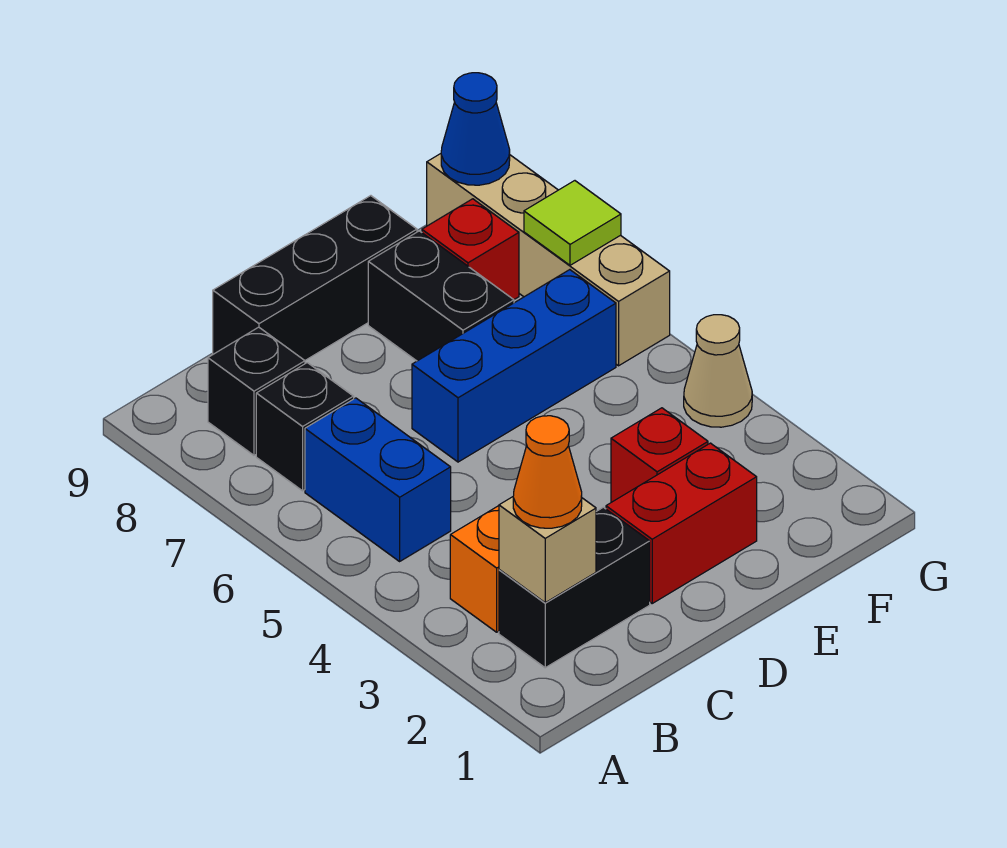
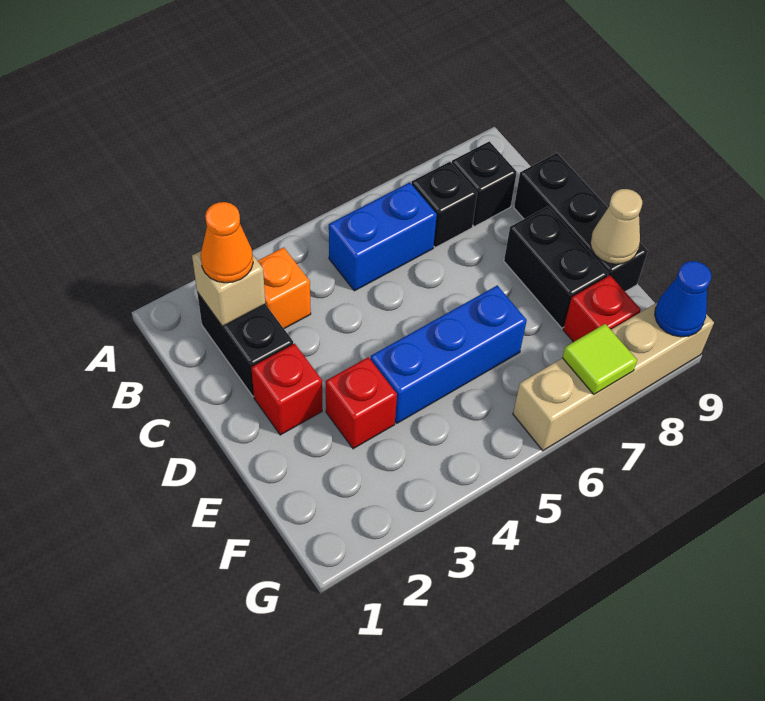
red brick D2:E2 level 1 -> red brick D2 level 1
blue brick D6:F6 level 1 -> blue brick E4:E6 level 1
black brick E7:E8 level 1 -> black brick D8:E8 level 1
tan cone G4 level 1 -> tan cone E9 level 2

